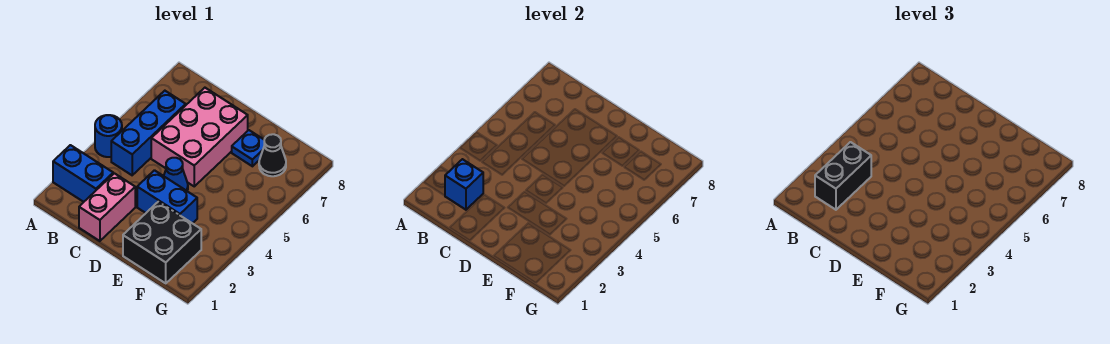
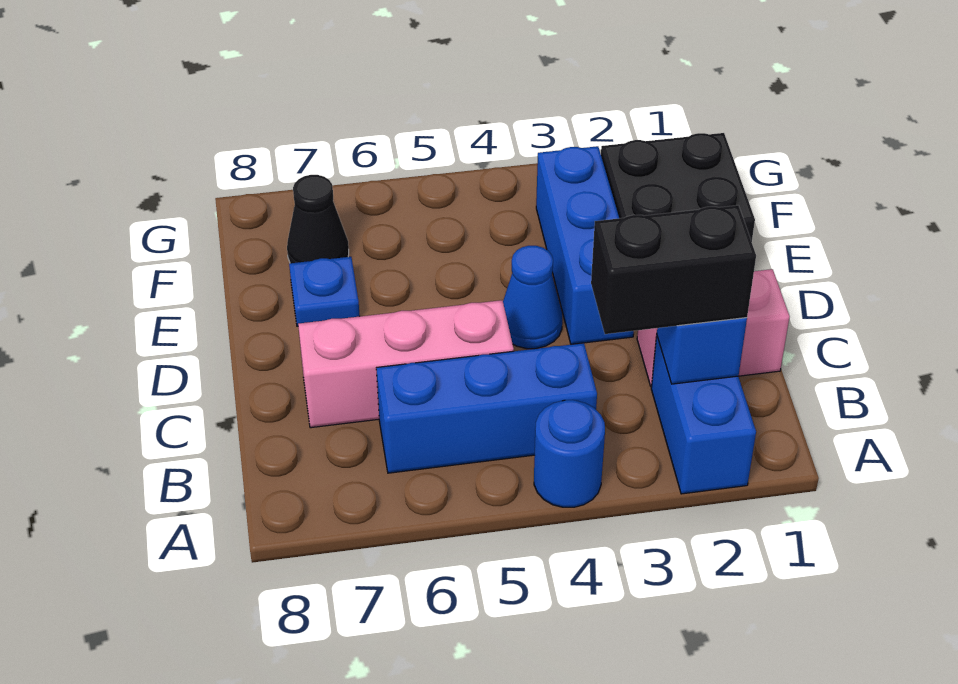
pink brick C5:D7 level 1 -> pink brick C5:C7 level 1
blue brick D3:E3 level 1 -> blue brick D3:F3 level 1

